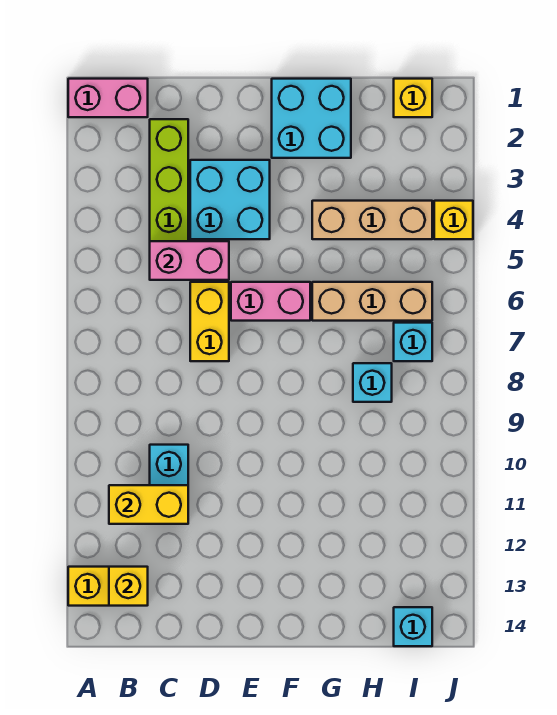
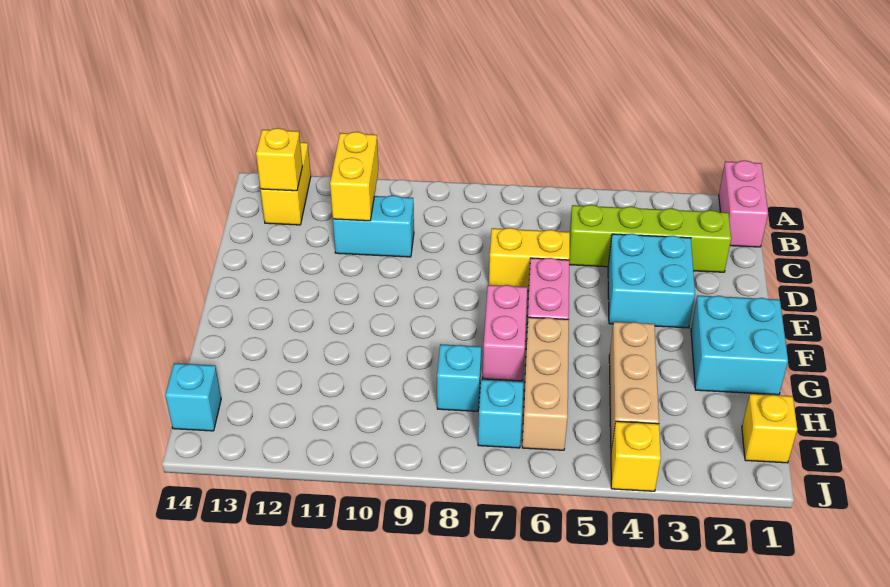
pink brick C5:D5 level 2 -> pink brick F7:G7 level 1

